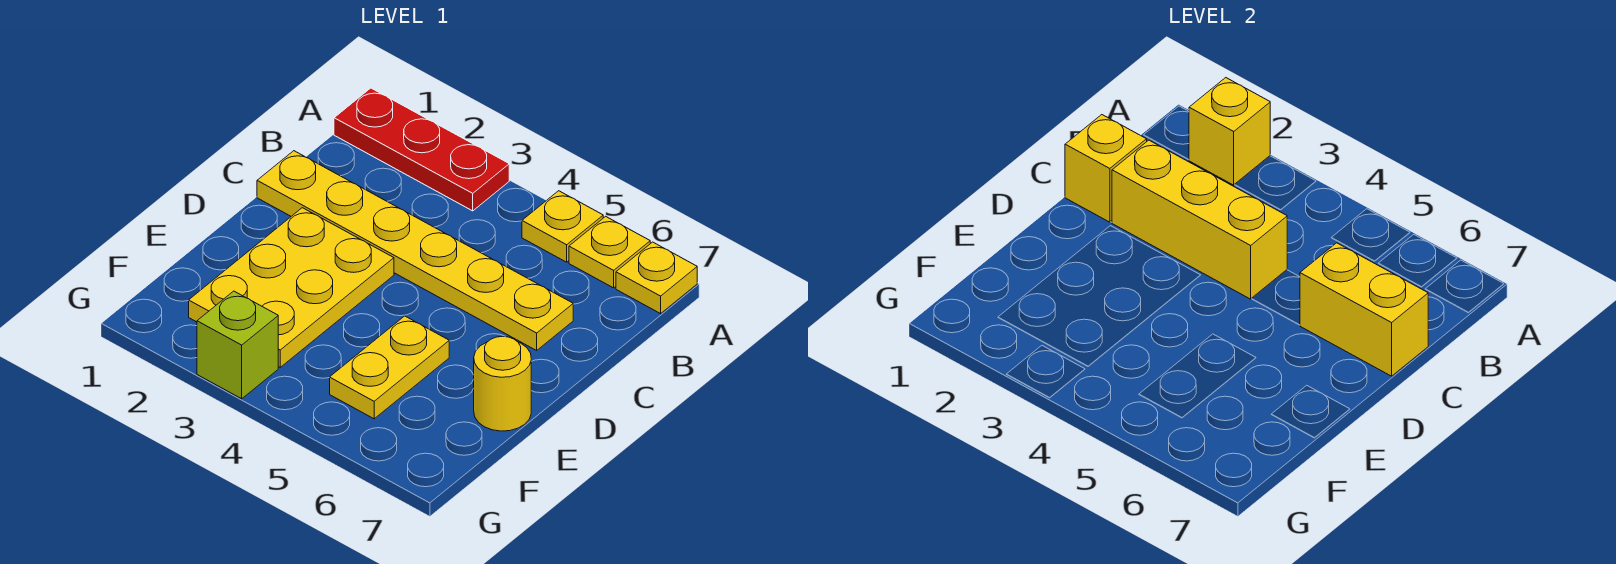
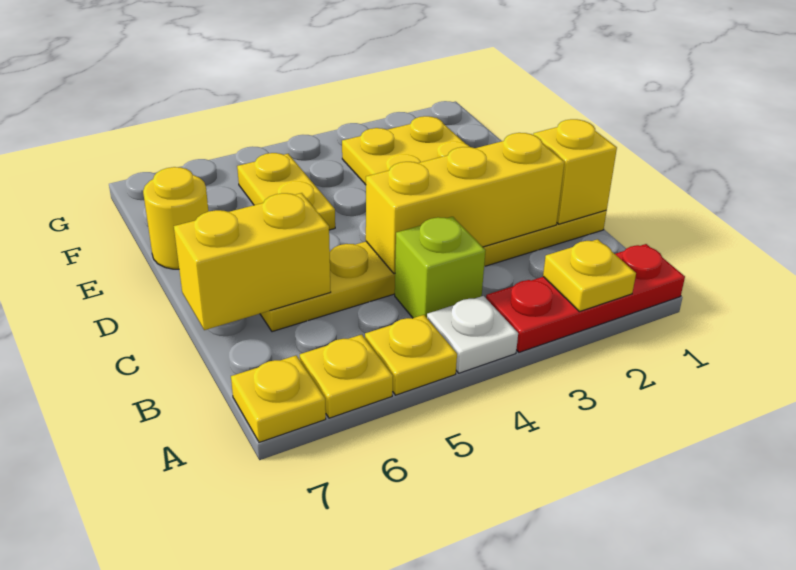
yellow brick A2 level 2 -> yellow plate A2 level 2
none -> white plate A4 level 1
lime brick G3 level 1 -> lime brick B4 level 1

